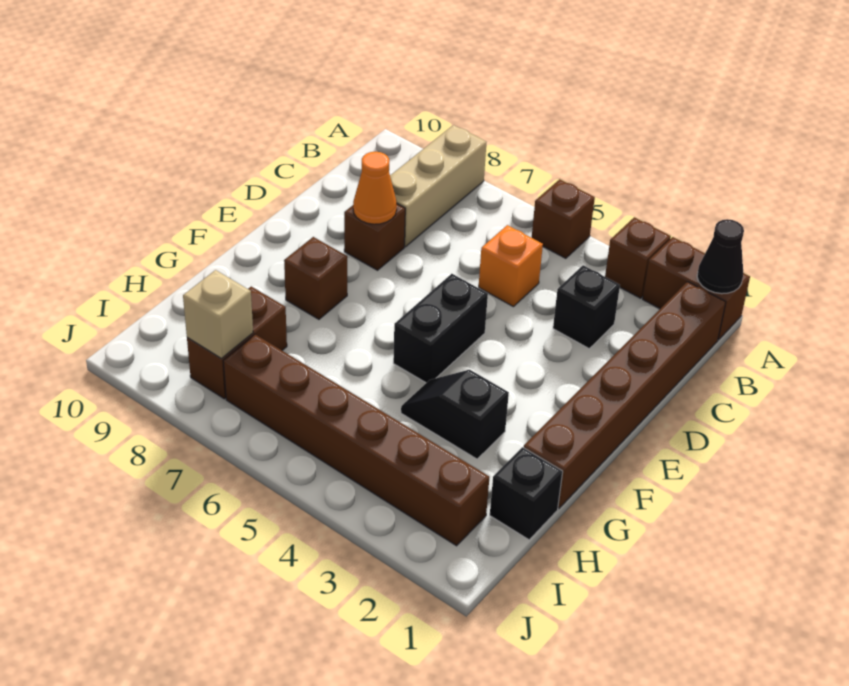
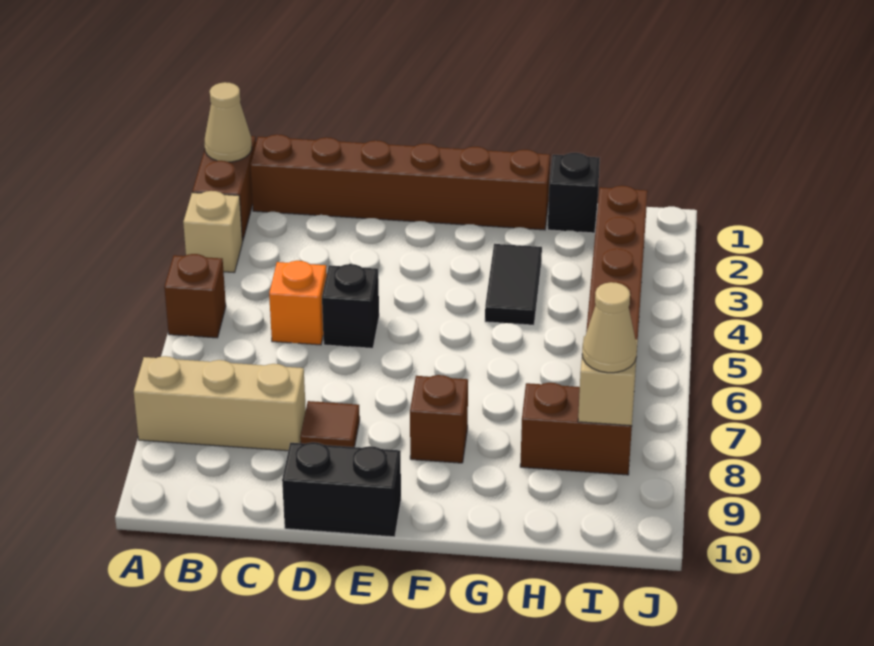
black cone A1 level 2 -> tan cone A1 level 2
brown brick A3 level 1 -> tan brick A3 level 1
black brick C3 level 1 -> black brick D5 level 1
brown brick D8 level 1 -> brown tile D8 level 1
orange cone D8 level 2 -> none
black brick E5:F5 level 1 -> black brick D10:E10 level 1
black slope G3:G4 level 1 top 3 -> black tile G3:G4 level 1
none -> tan cone I8 level 3

